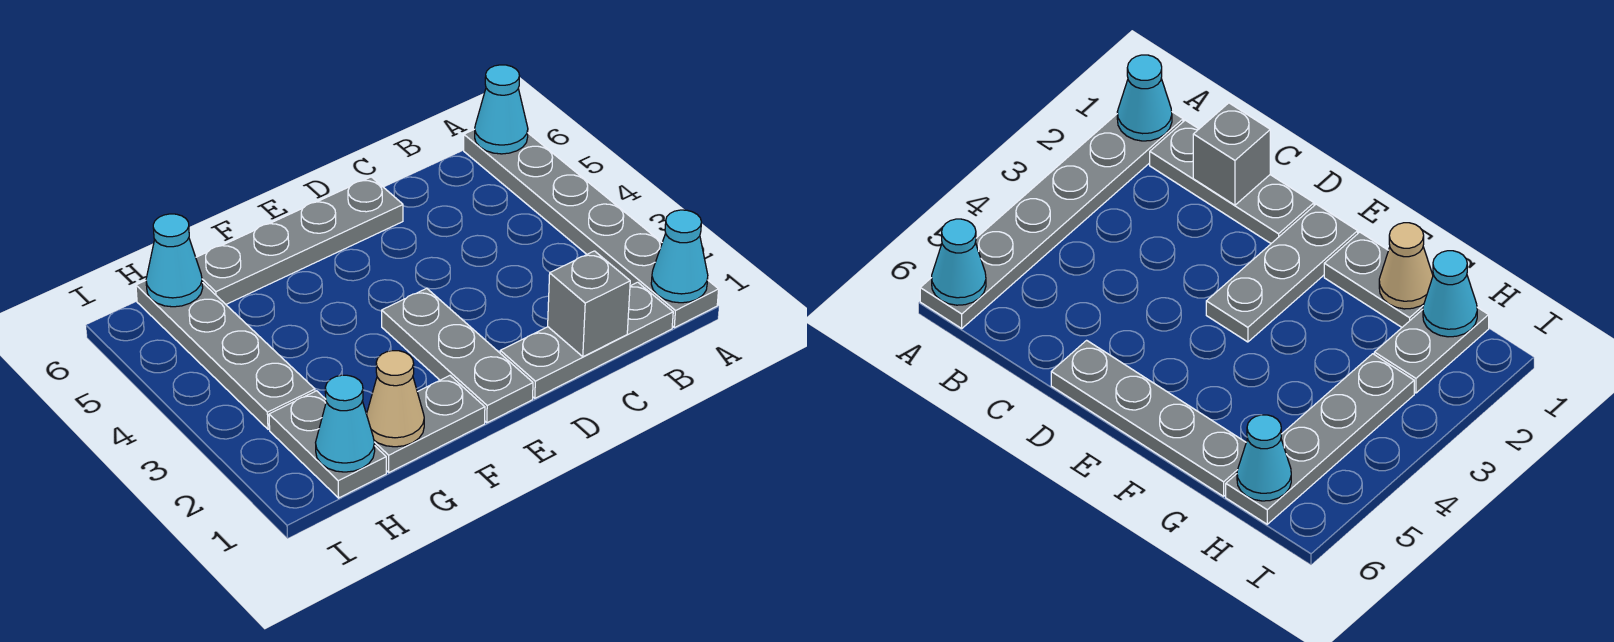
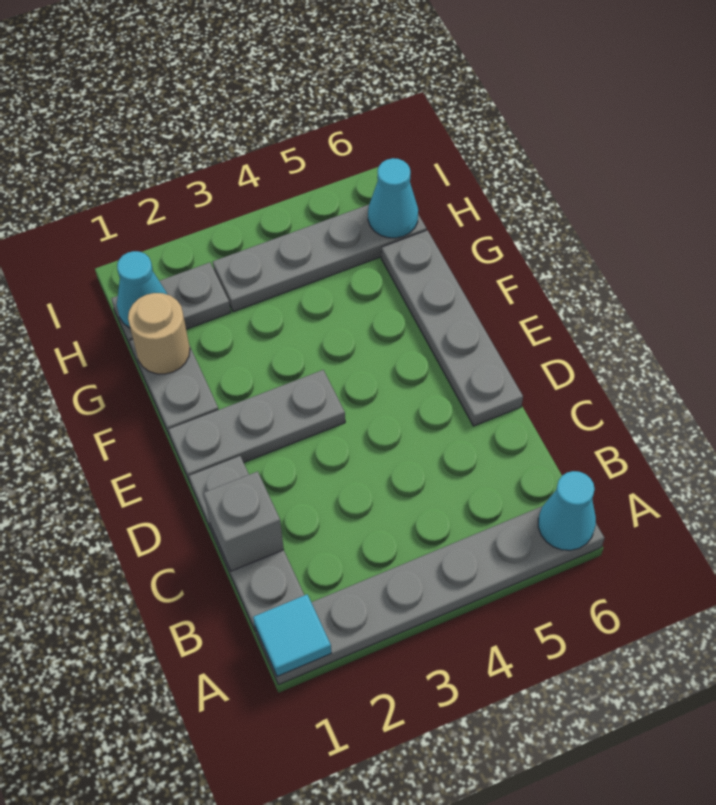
cyan cone A1 level 2 -> cyan tile A1 level 2
tan cone G1 level 2 -> tan round brick G1 level 2

